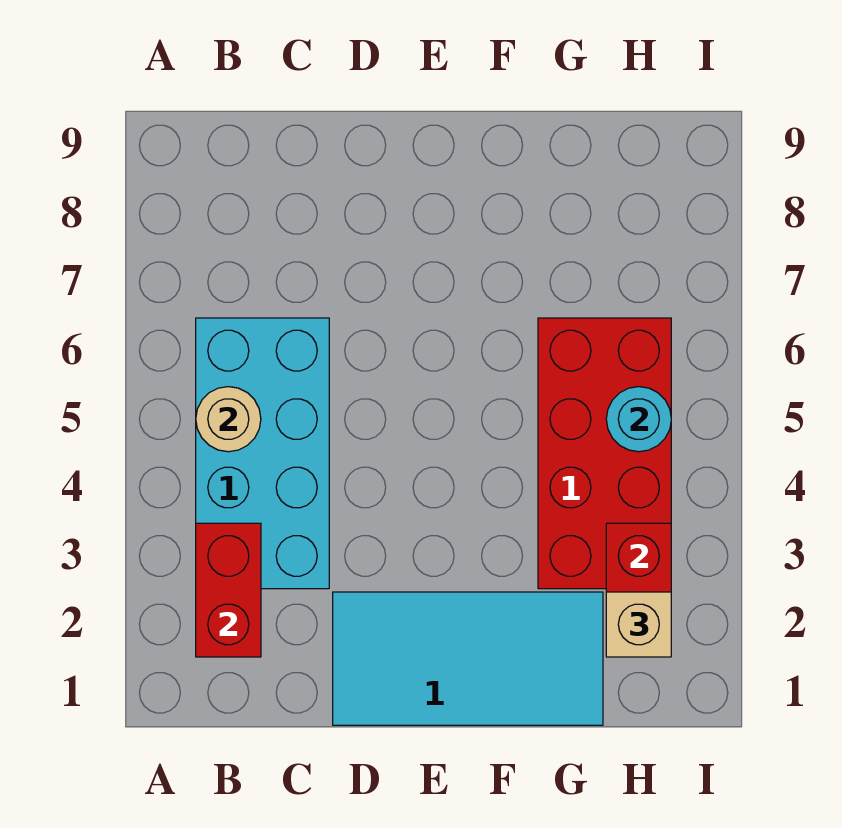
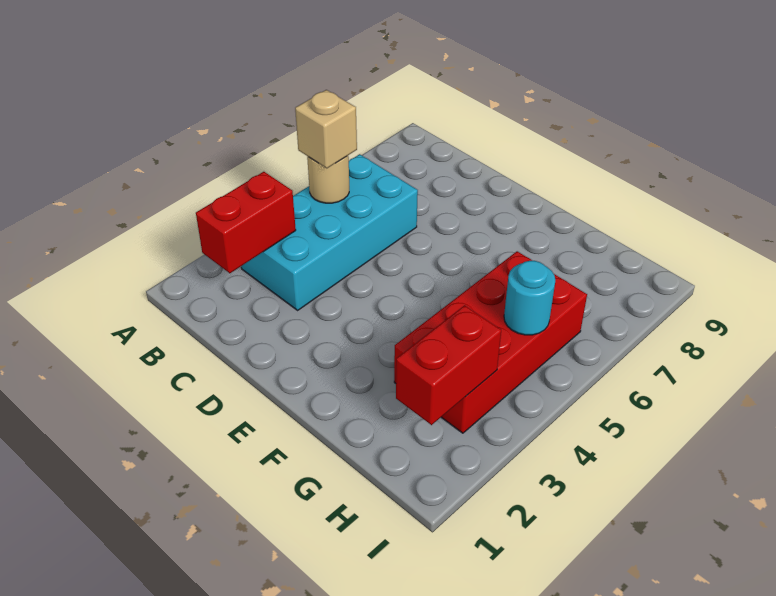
cyan tile D1:G2 level 1 -> none
tan brick H2 level 3 -> tan brick B5 level 3

